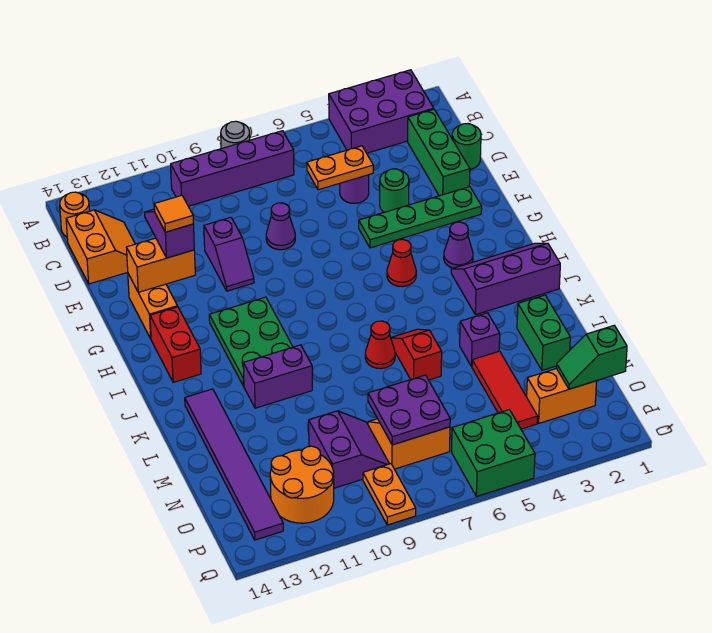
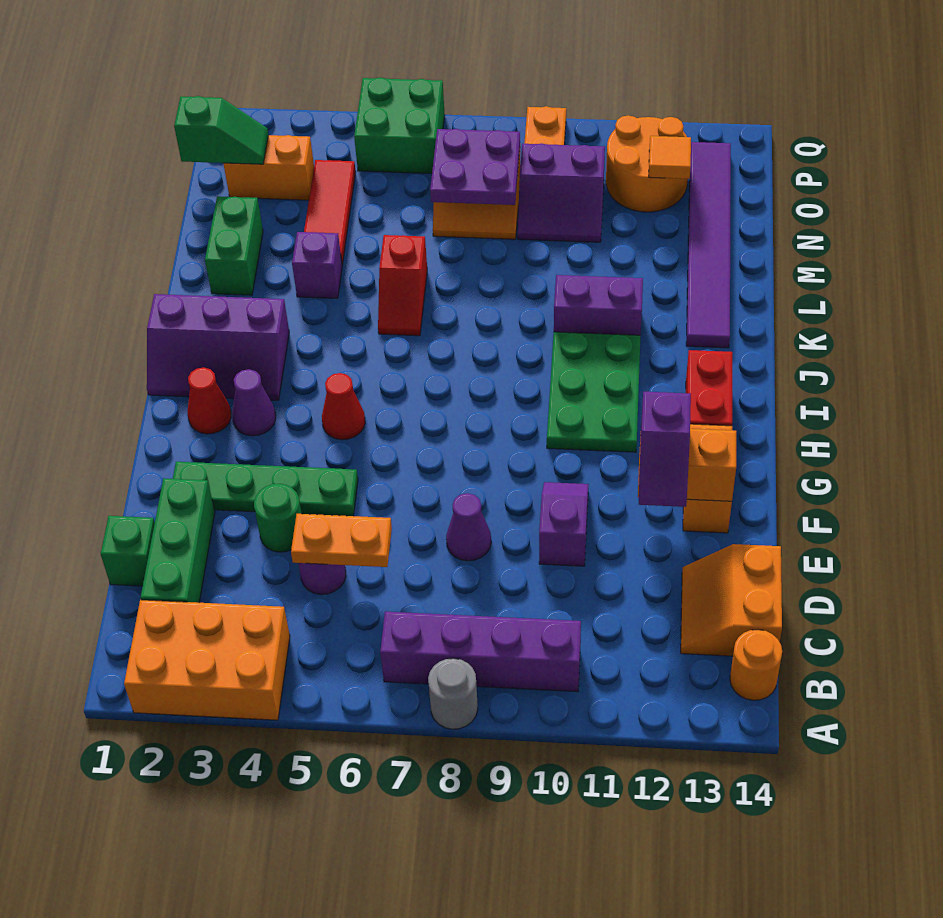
purple brick A2:B4 level 1 -> orange brick A2:B4 level 1
green round brick D1 level 1 -> green brick D1 level 1
orange tile F12 level 4 -> orange tile O12 level 2
red cone K7 level 1 -> red cone H2 level 1
purple slope N9:O10 level 1 top 10 -> purple slope N9:O10 level 1 top O

